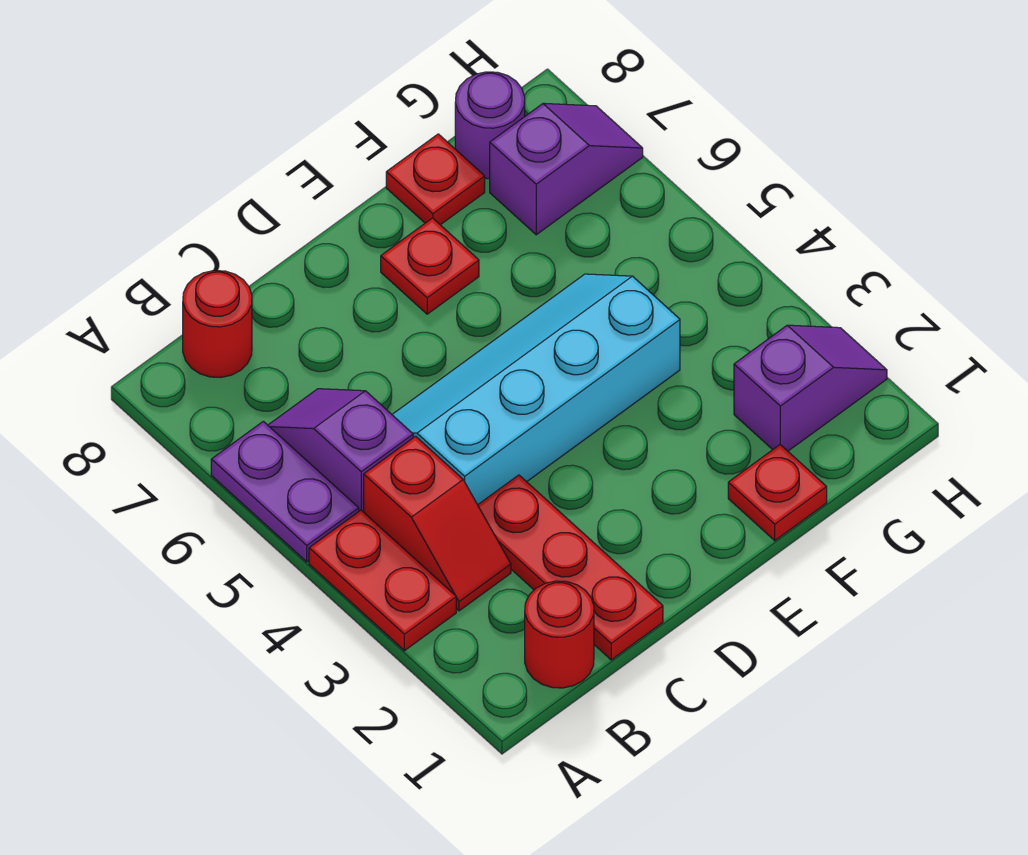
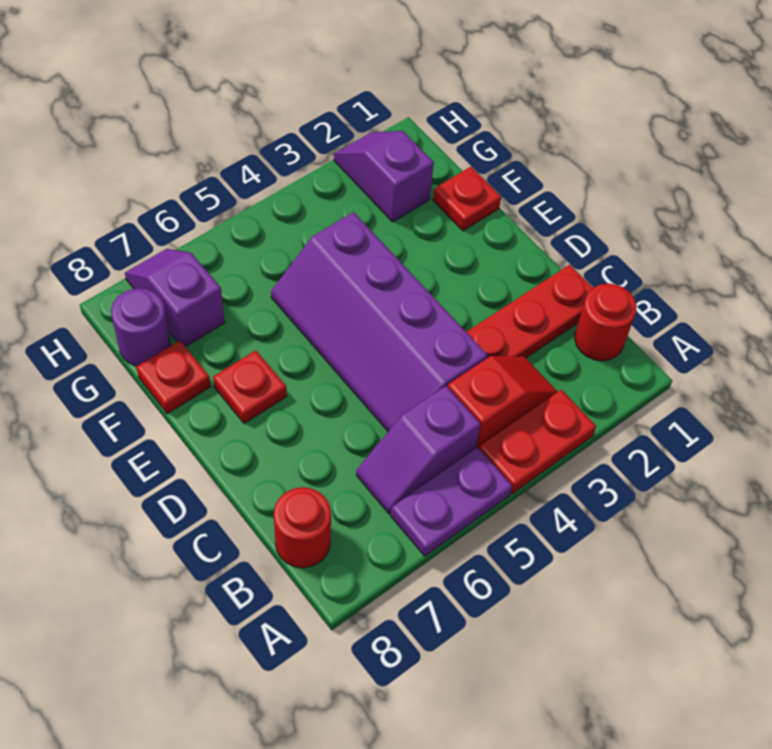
cyan slope C4:F5 level 1 top 4 -> purple slope C4:F5 level 1 top 4

